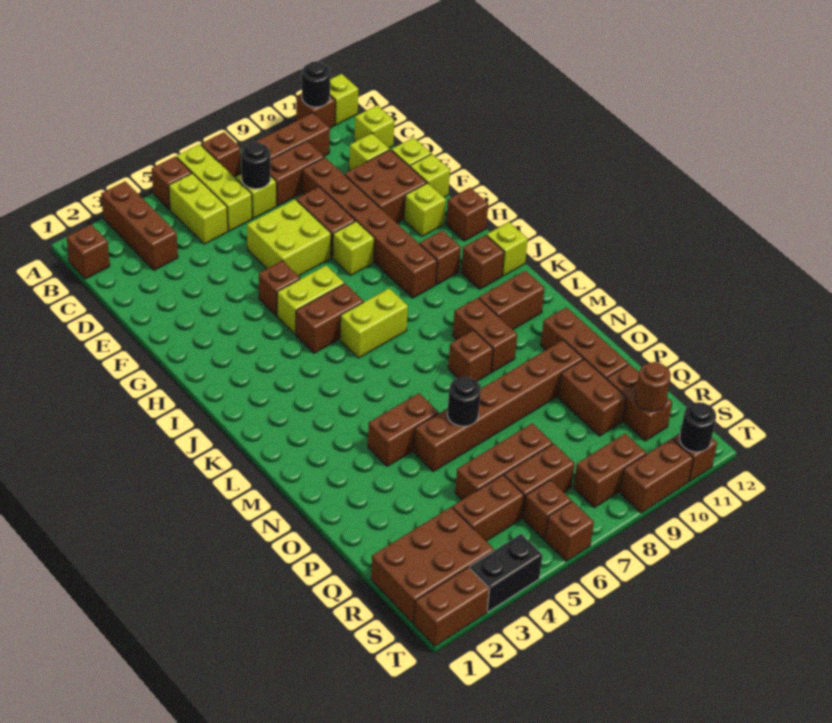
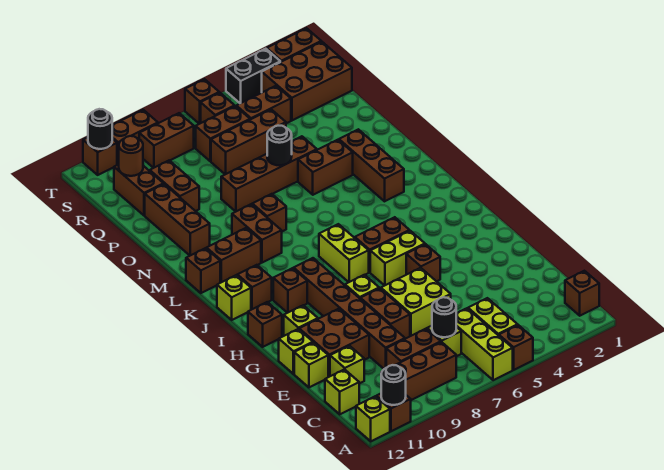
brown brick A3:C3 level 1 -> brown brick L3:N3 level 1
brown brick A7 level 1 -> brown brick L12 level 1
lime brick J6:J7 level 1 -> lime brick I7:J7 level 1
brown brick O5:O10 level 1 -> brown brick O5:O8 level 1

